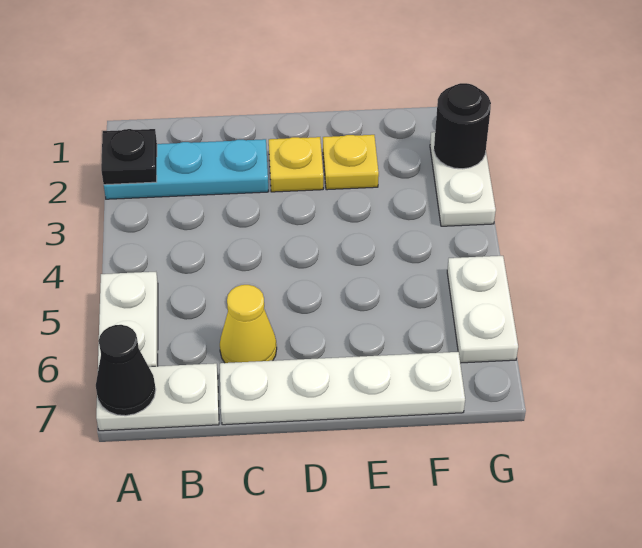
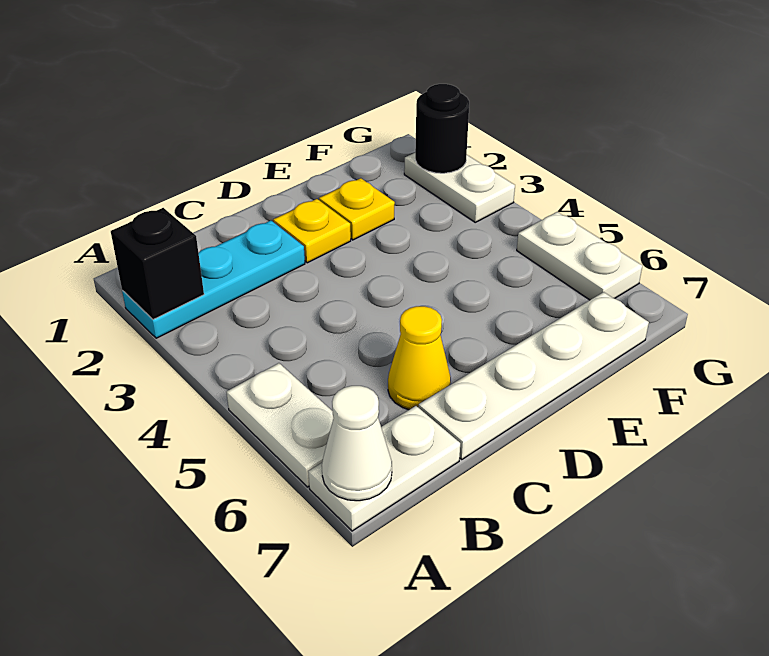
black plate A2 level 2 -> black brick A2 level 2
black cone A7 level 2 -> white cone A7 level 2

